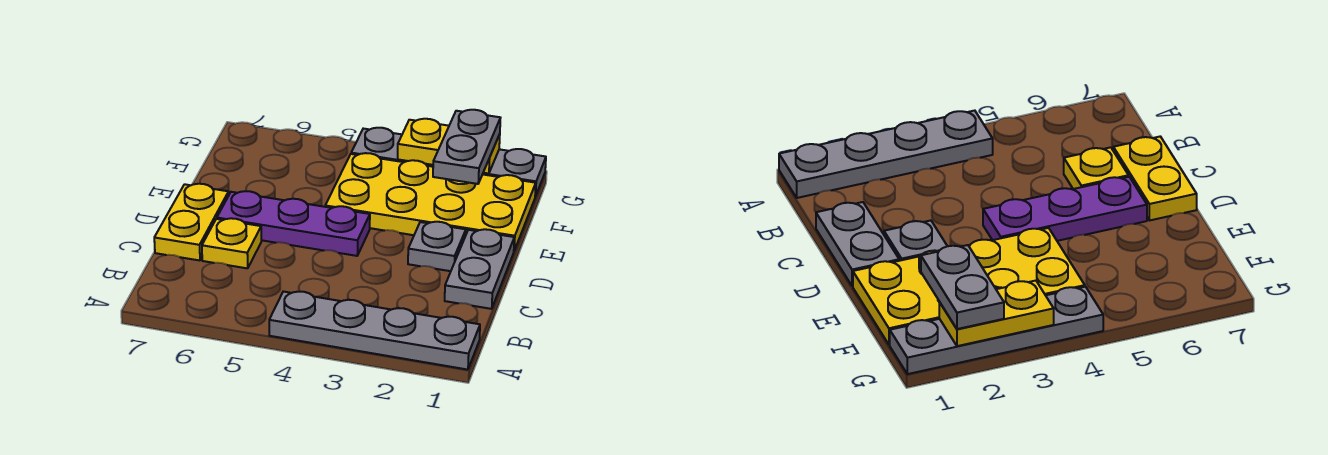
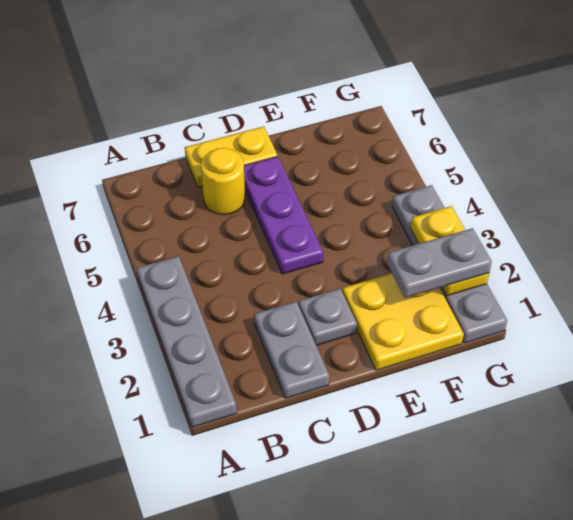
grey plate C1:D1 level 1 -> grey plate C1:C2 level 1
yellow plate C6 level 1 -> yellow round brick C6 level 1
yellow plate E1:F4 level 1 -> yellow plate E1:F2 level 1

